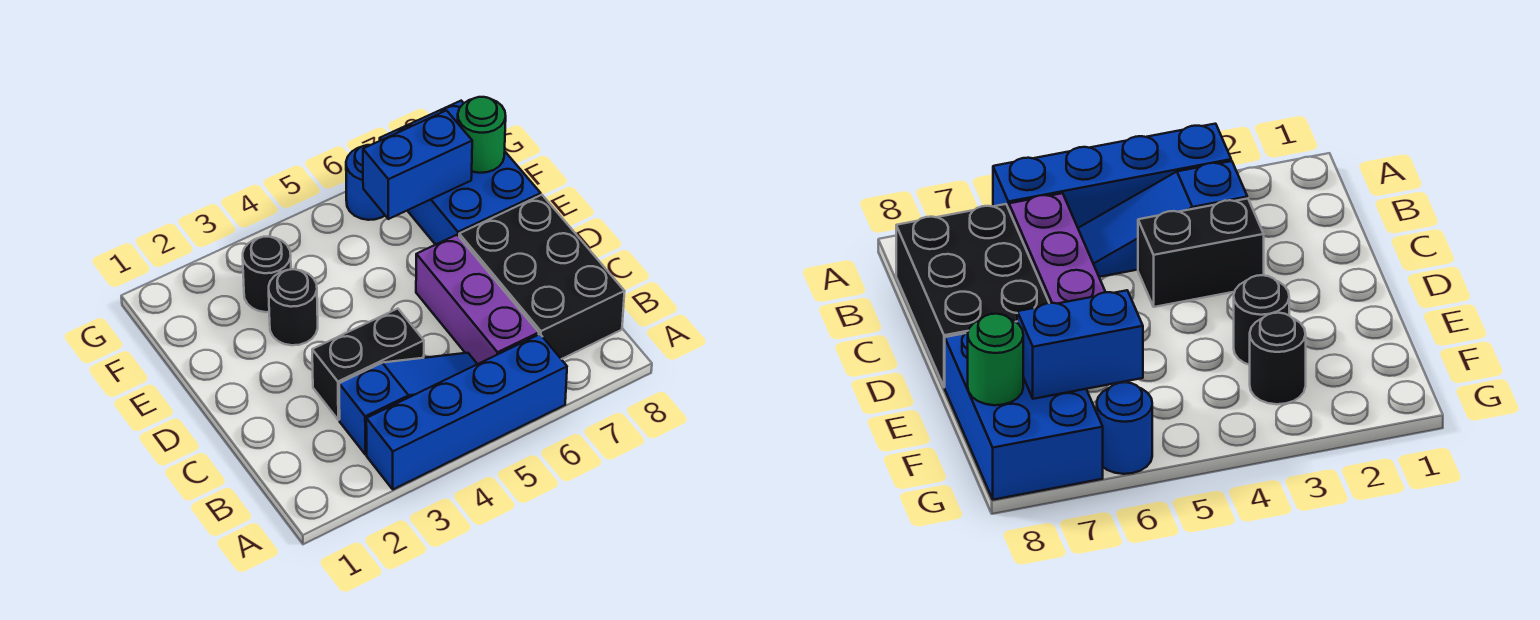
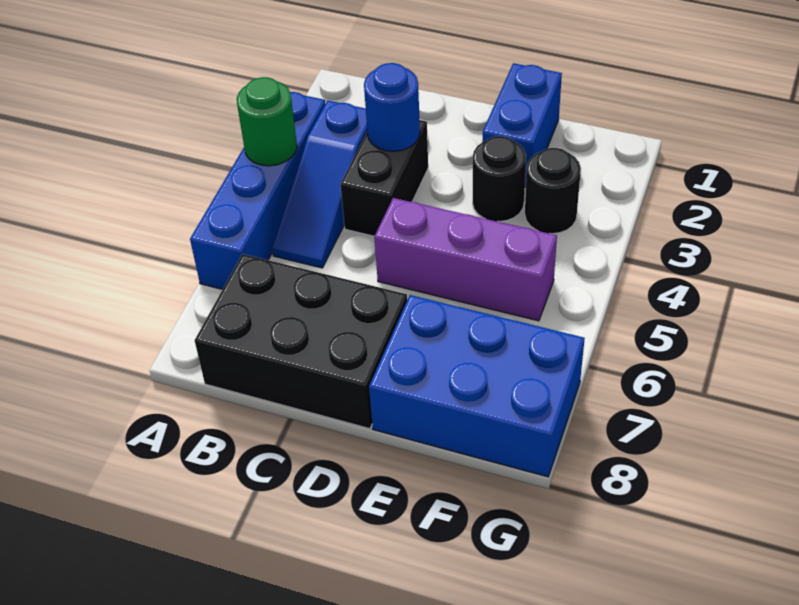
purple brick B6:D6 level 1 -> purple brick D5:F5 level 1
blue brick F6:F7 level 2 -> blue brick E1:E2 level 1
green round brick F8 level 2 -> green round brick A4 level 2
blue round brick G6 level 1 -> blue round brick C3 level 2

